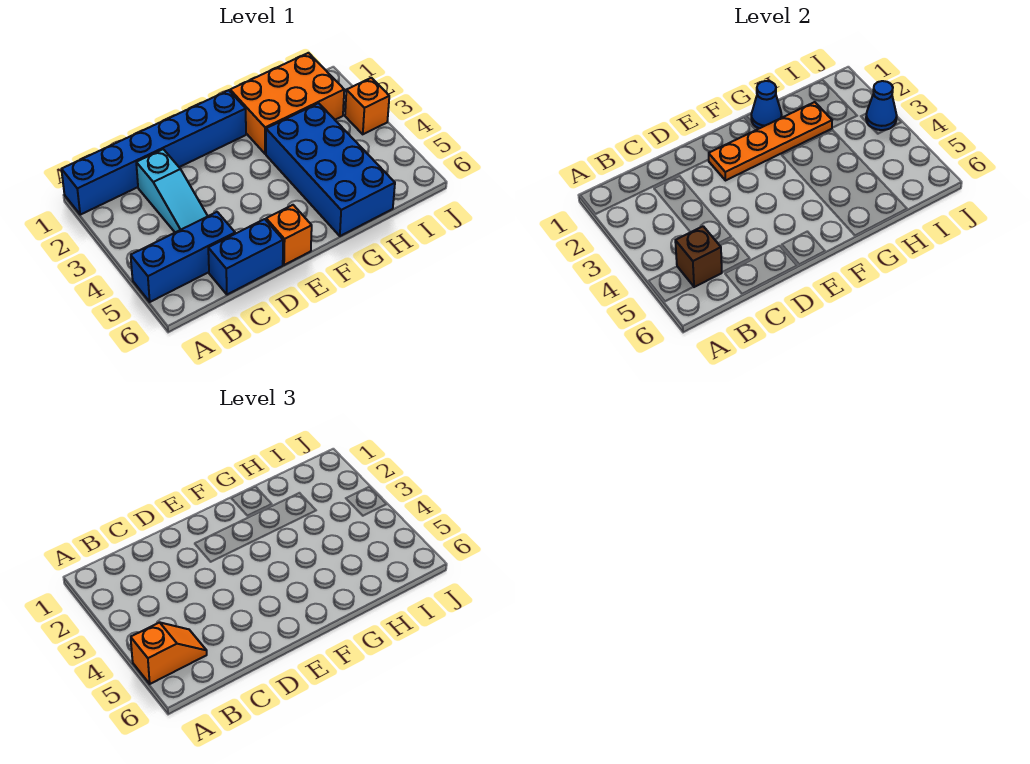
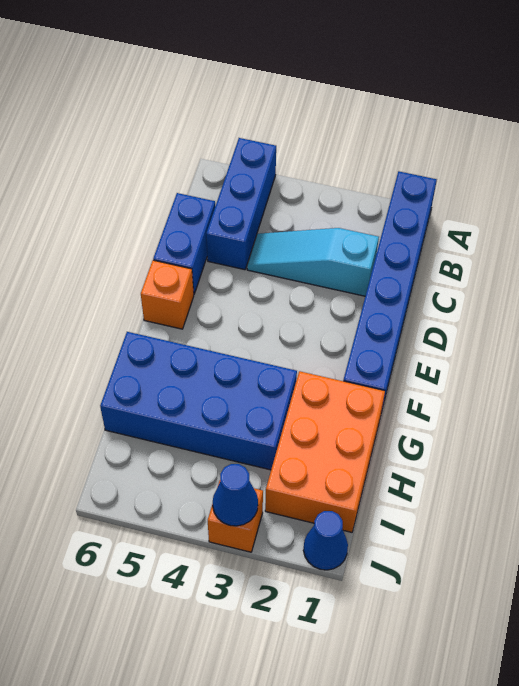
orange slope A5:B5 level 3 top A -> none
brown brick B5 level 2 -> none
orange plate E2:H2 level 2 -> none
blue cone G1 level 2 -> blue cone J1 level 1

